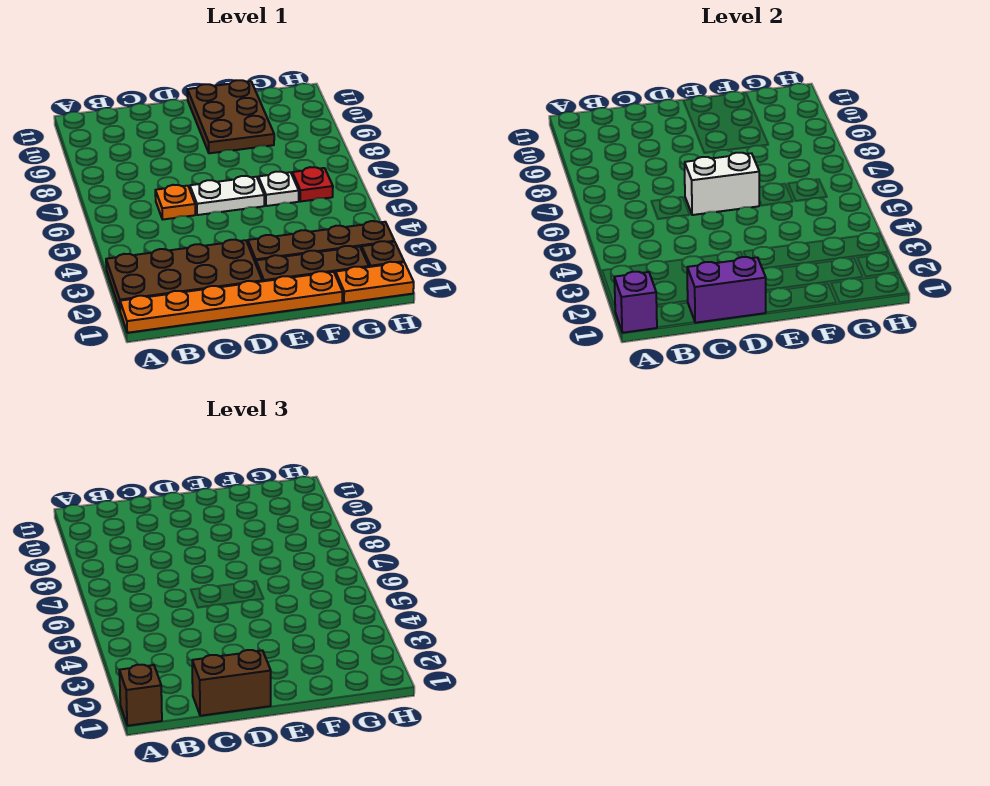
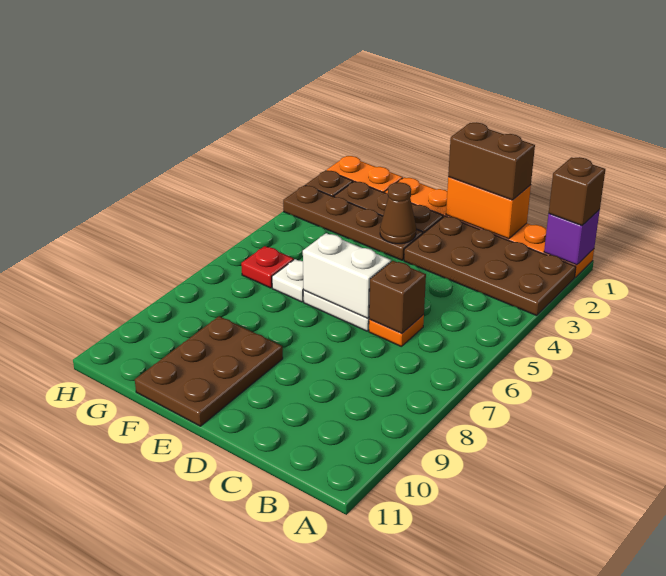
purple brick C1:D1 level 2 -> orange brick C1:D1 level 2
none -> brown brick C6 level 2
none -> brown cone E3 level 2

